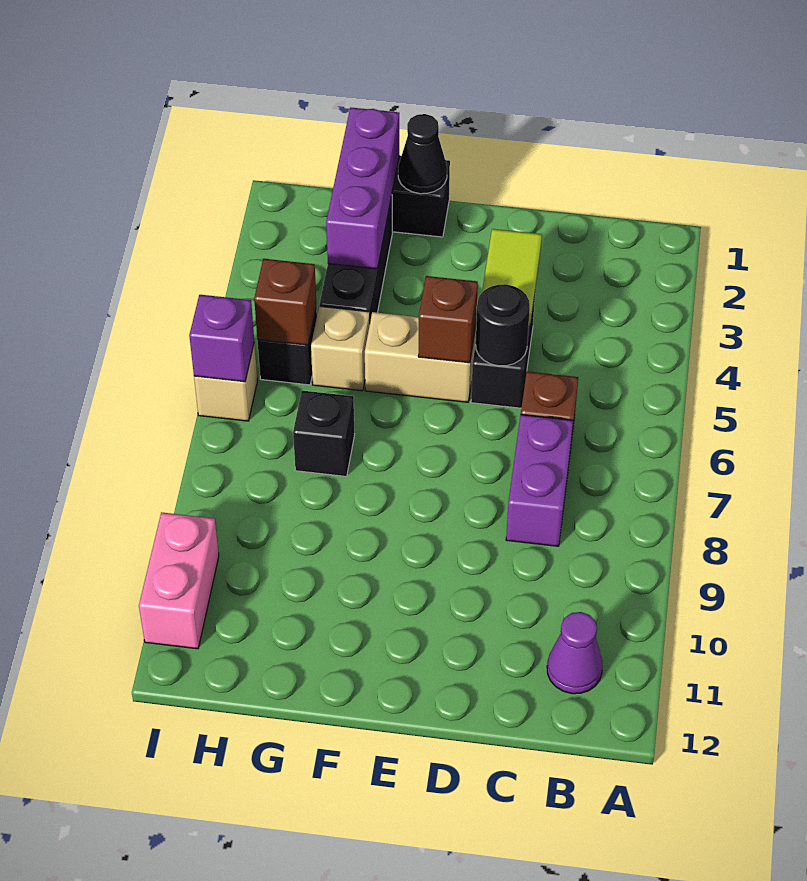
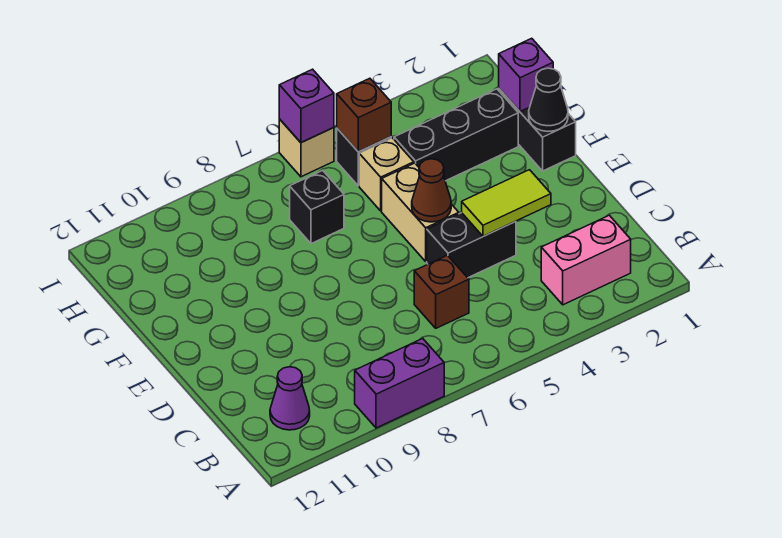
purple brick C7:C8 level 1 -> purple brick A8:A9 level 1
black round brick D5 level 2 -> none
brown brick E5 level 2 -> brown cone E5 level 2
purple brick G1:G3 level 2 -> purple brick G1 level 2
pink brick I10:I11 level 1 -> pink brick B2:B3 level 1

